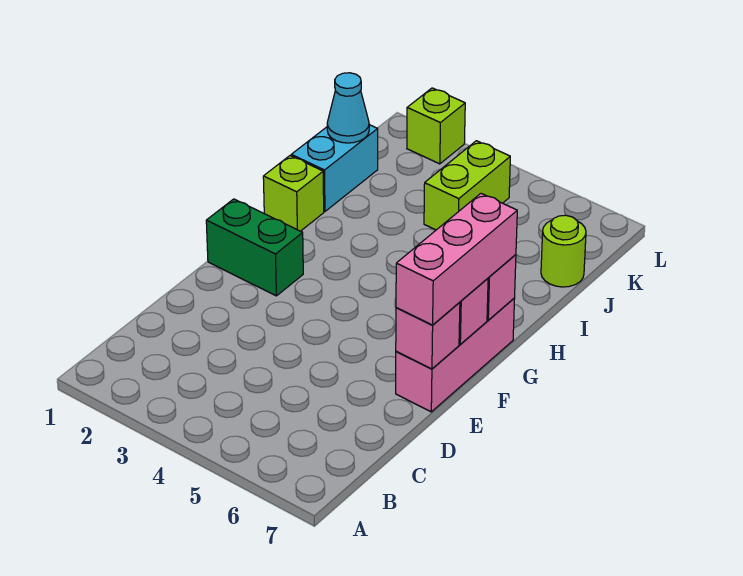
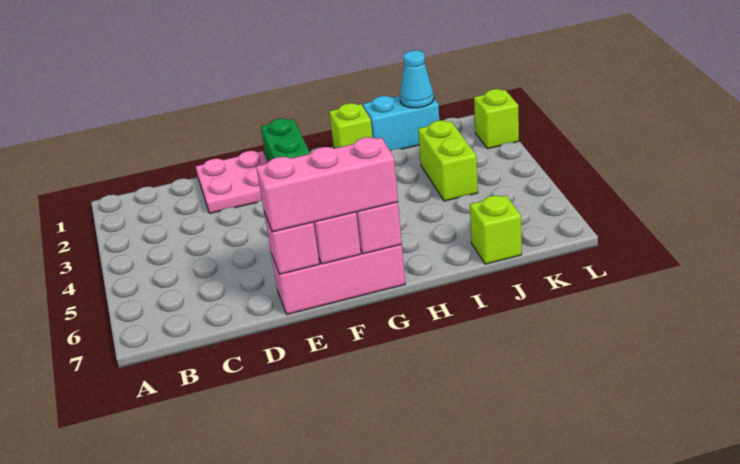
none -> pink plate D1:E2 level 1
lime brick J4:K4 level 1 -> lime brick J3:J4 level 1
lime round brick J7 level 1 -> lime brick J7 level 1

